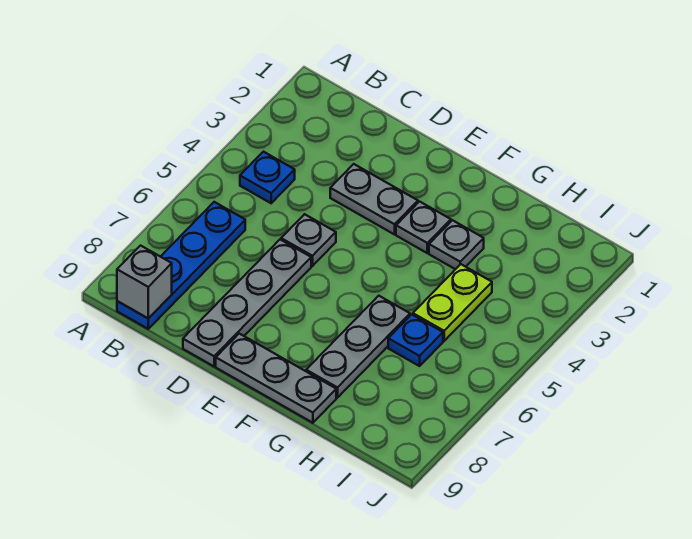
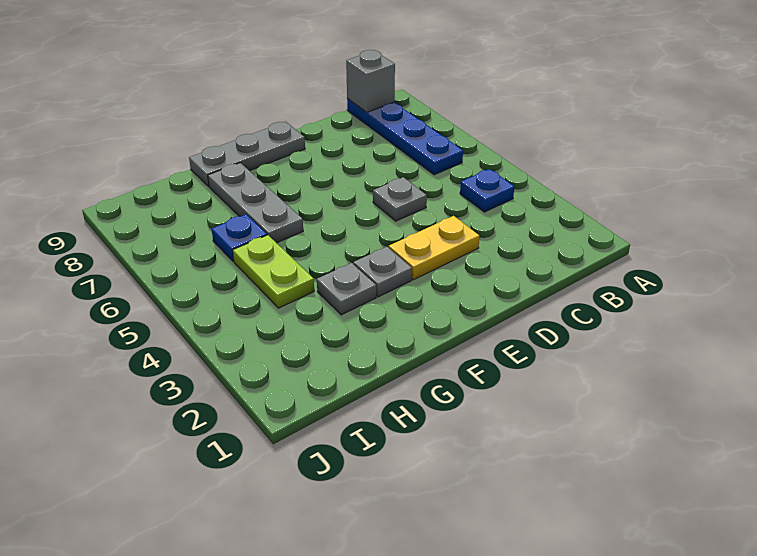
grey plate D3:E3 level 1 -> yellow plate D3:E3 level 1
grey plate D6:D9 level 1 -> none

